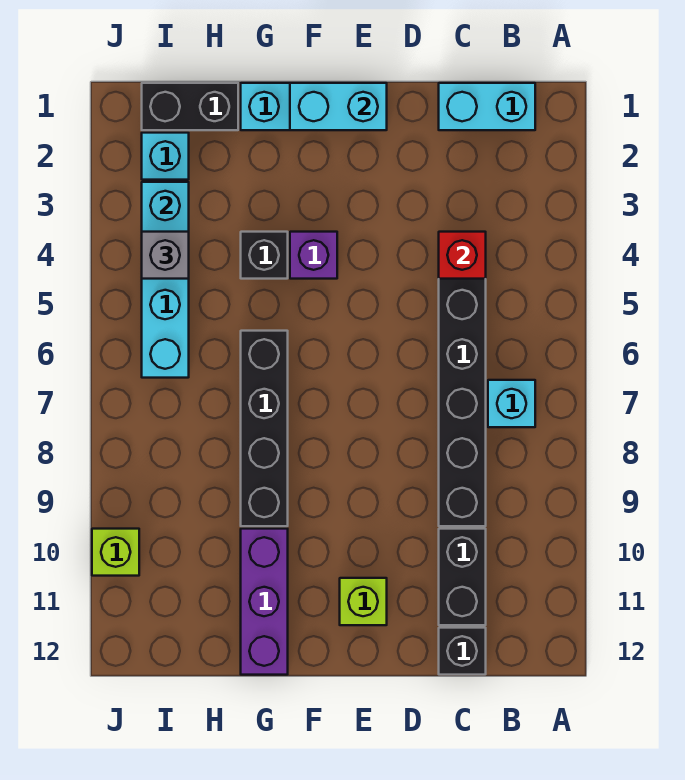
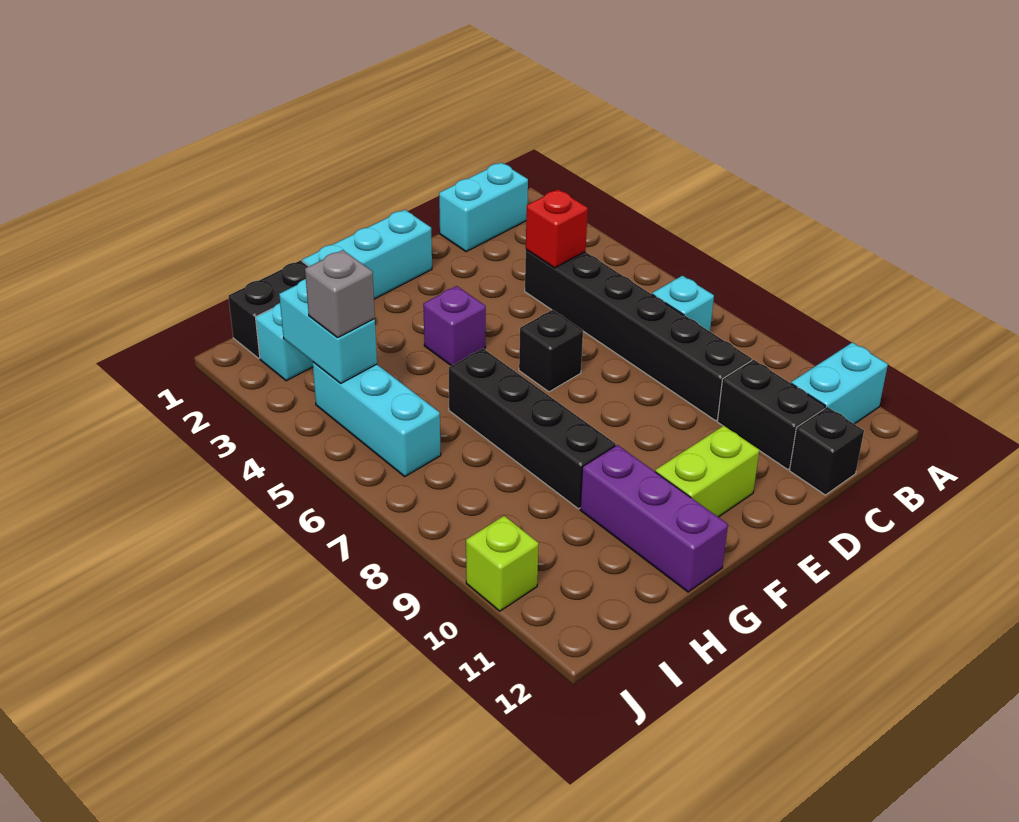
cyan brick E1:F1 level 2 -> cyan brick A11:B11 level 1
lime brick E11 level 1 -> lime brick E11:F11 level 1
black brick G4 level 1 -> black brick E6 level 1

